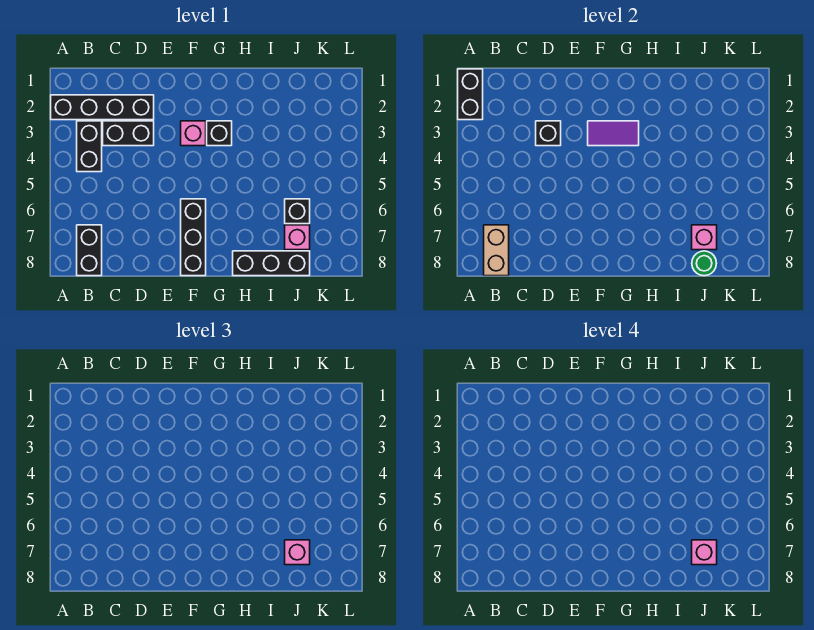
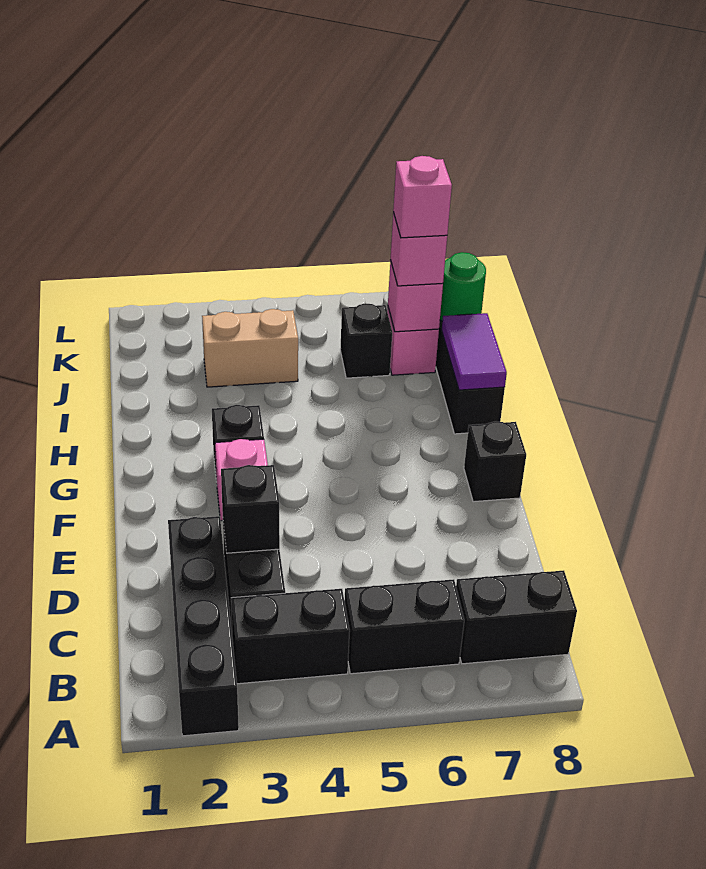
black brick A1:A2 level 2 -> black brick B5:B6 level 1
tan brick B7:B8 level 2 -> tan brick J3:J4 level 1
purple tile F3:G3 level 2 -> purple tile H8:I8 level 2
black brick F6:F8 level 1 -> black brick F8 level 1

